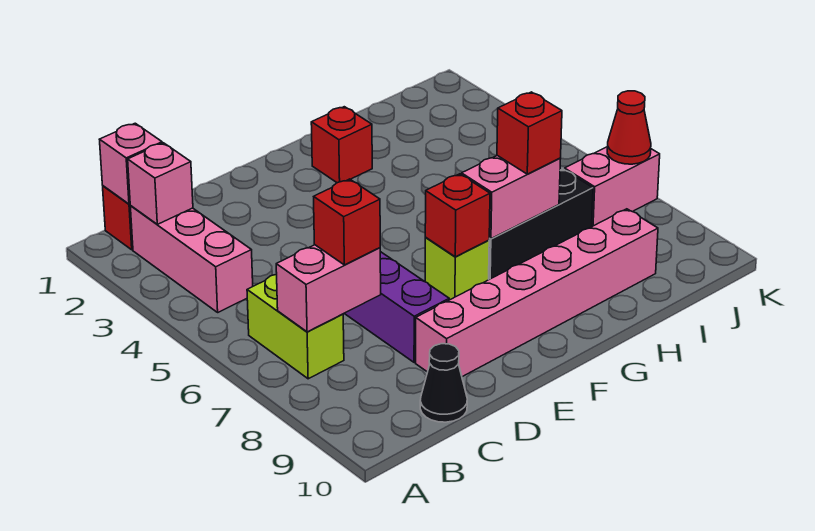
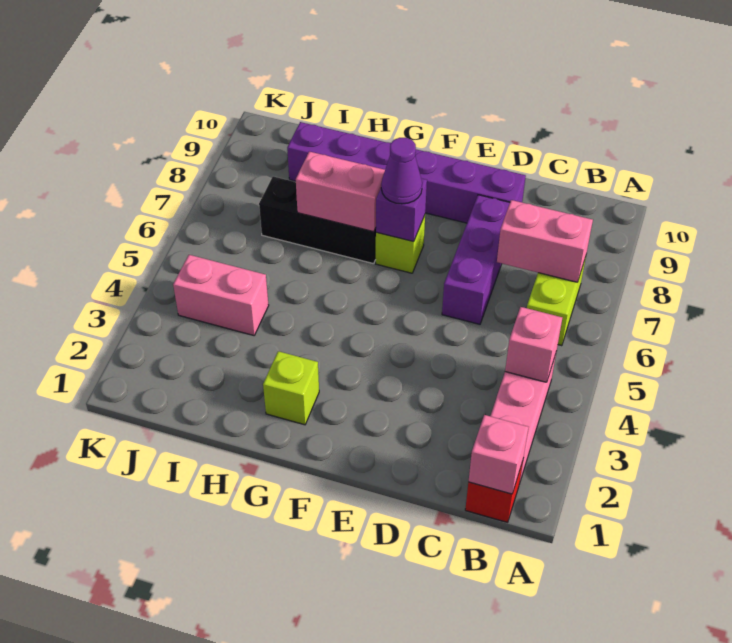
pink brick B2 level 2 -> pink brick B4 level 2
red brick C7 level 3 -> none
black cone C10 level 1 -> none
pink brick D9:I9 level 1 -> purple brick D9:I9 level 1
red brick F7 level 2 -> purple brick F7 level 2
none -> purple cone F7 level 3
red brick G2 level 1 -> lime brick G2 level 1
red brick H7 level 3 -> none
pink brick J7:K7 level 1 -> pink brick I4:J4 level 1
red cone K7 level 2 -> none

